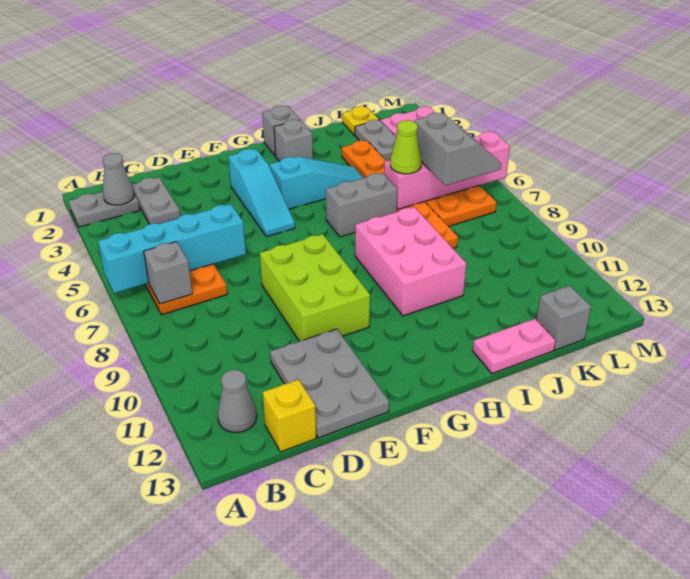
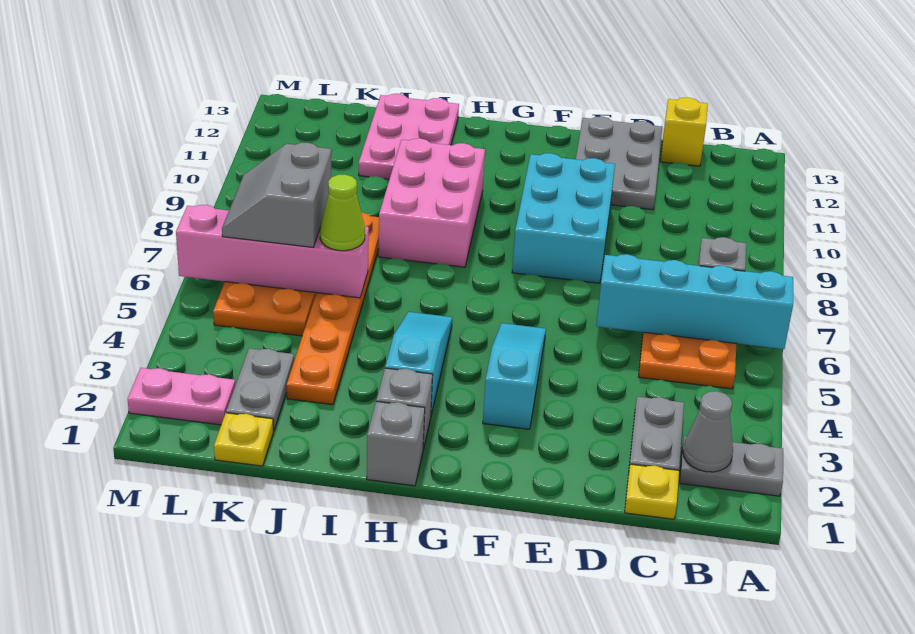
grey cone B12 level 1 -> none
none -> yellow plate C1 level 1
lime brick E8:F10 level 1 -> cyan brick E8:F10 level 1
cyan slope G4:I4 level 1 top G -> cyan slope H3:H5 level 1 top 3
grey brick H6:I6 level 1 -> none
pink plate I13:J13 level 1 -> pink plate I11:J13 level 1
grey brick K13 level 1 -> none

